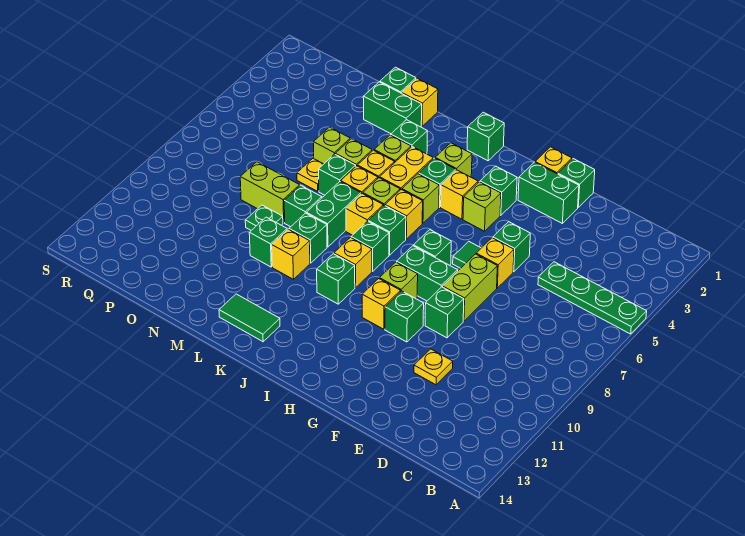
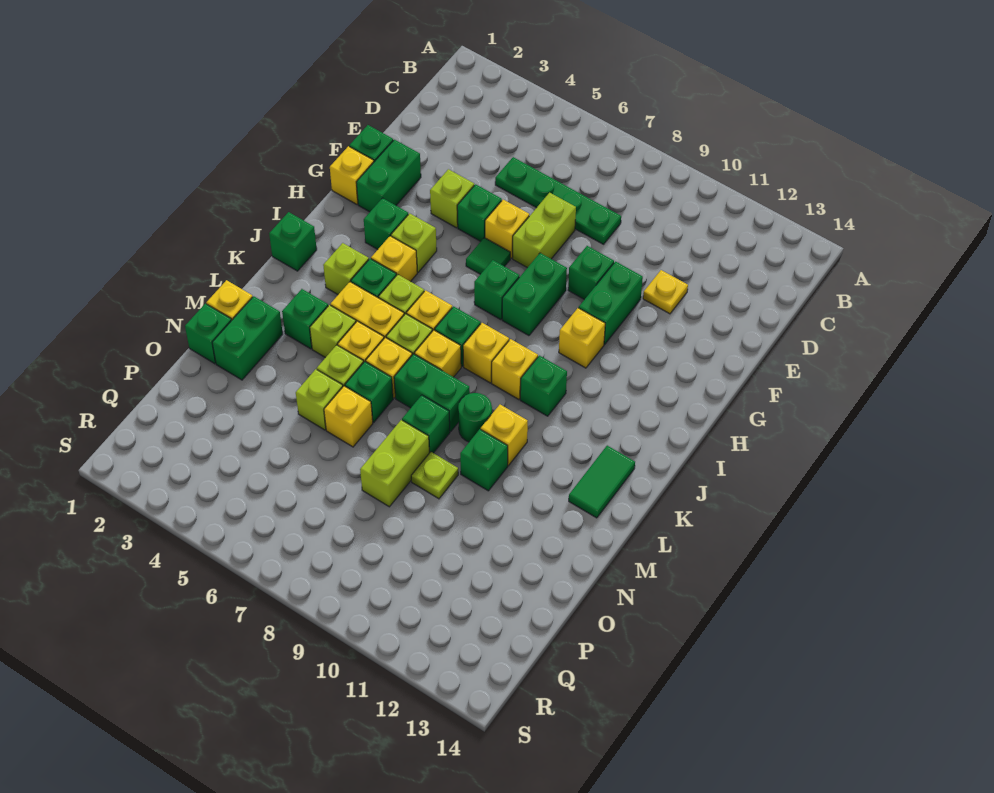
green plate A5:D5 level 1 -> green plate D5:D8 level 1
lime brick F7:F8 level 1 -> lime brick E7:F7 level 1
green brick G10 level 1 -> green brick F10:G10 level 1
lime brick H9 level 1 -> lime brick F4 level 1
green brick J8 level 1 -> yellow brick J8 level 1
green brick L9 level 1 -> green round brick L9 level 1
yellow plate N6 level 1 -> yellow brick N6 level 1
green plate N9 level 1 -> lime plate N9 level 1

